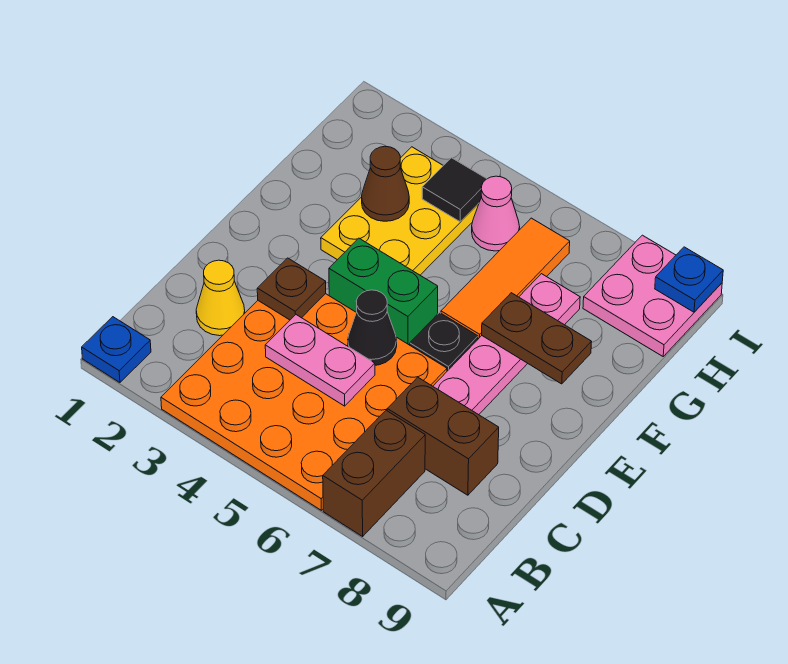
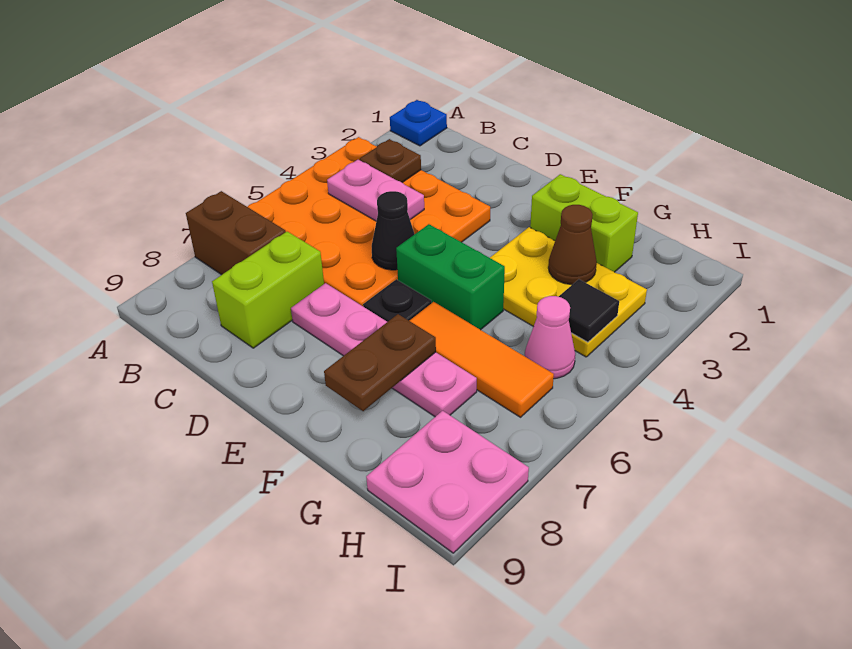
yellow cone C2 level 1 -> none
pink plate C4:C5 level 2 -> pink plate B4:C4 level 2
brown brick C7:C8 level 1 -> lime brick C7:C8 level 1
brown plate D3 level 2 -> brown plate B3 level 2
green brick E4:E5 level 1 -> green brick E5:F5 level 1
none -> lime brick F2:G2 level 1
blue plate I9 level 2 -> none

